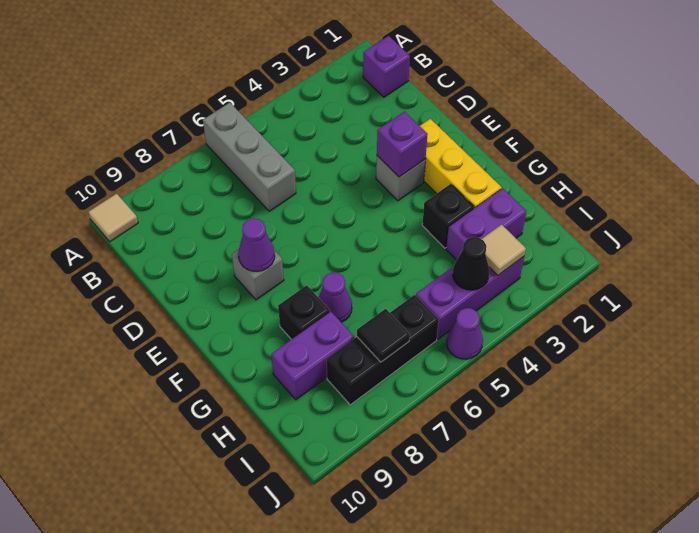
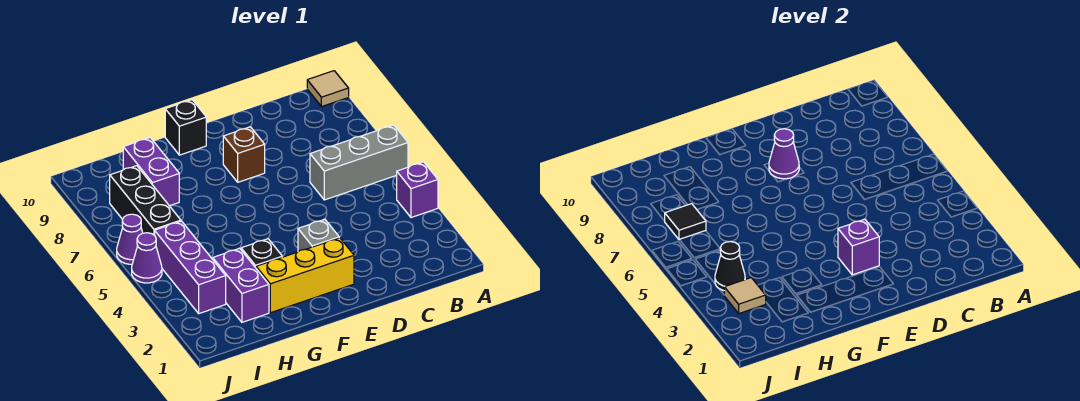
purple brick B1 level 1 -> purple brick A4 level 1
grey brick E8 level 1 -> brown brick E8 level 1
purple cone G7 level 1 -> purple cone J6 level 1
black brick G8 level 1 -> black brick F10 level 1

